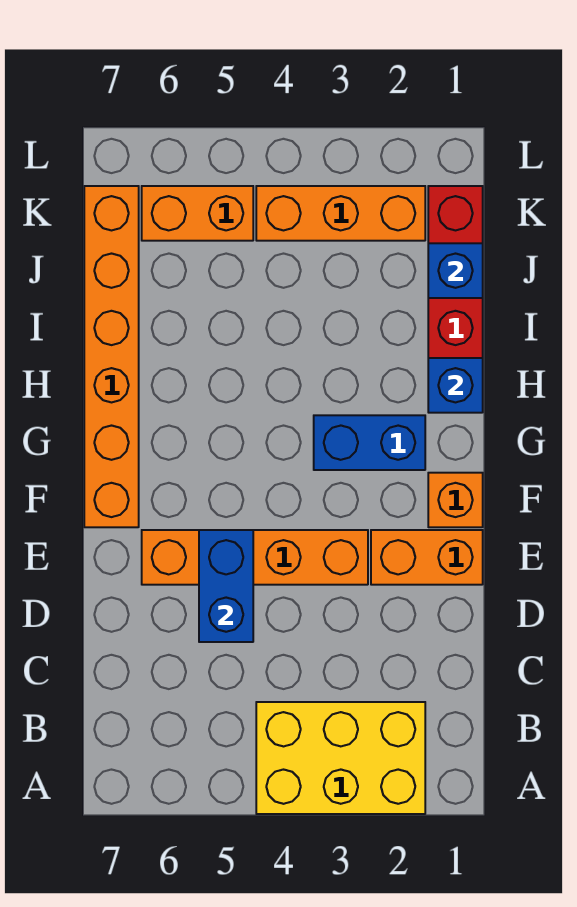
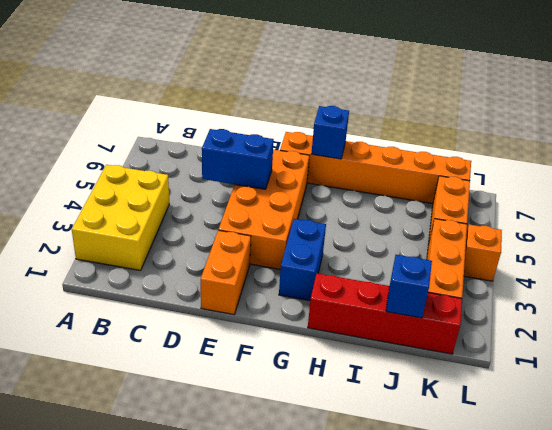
orange brick E3:E6 level 1 -> orange brick E3:F6 level 1
orange brick F1 level 1 -> orange brick L4 level 1
blue brick H1 level 2 -> blue brick G7 level 2

